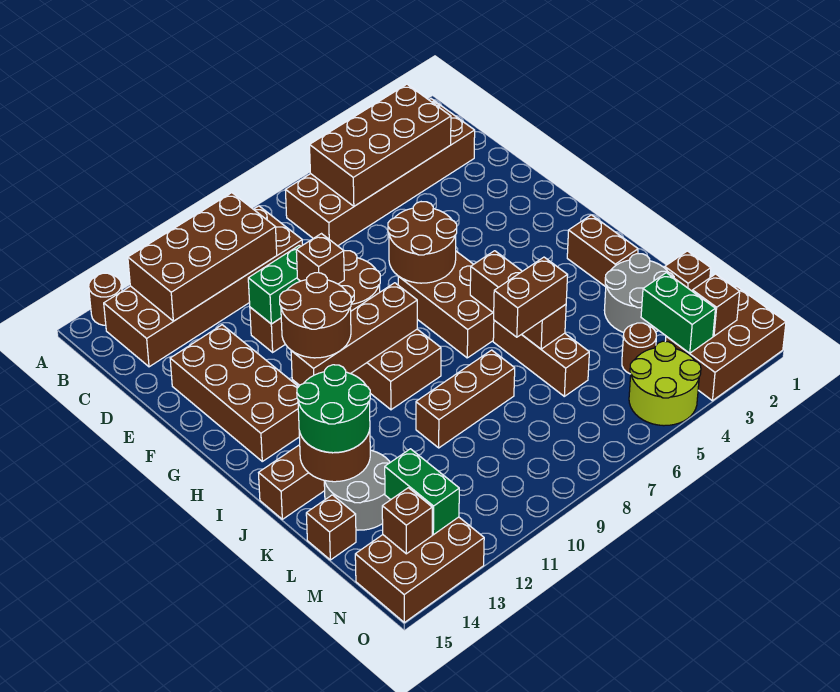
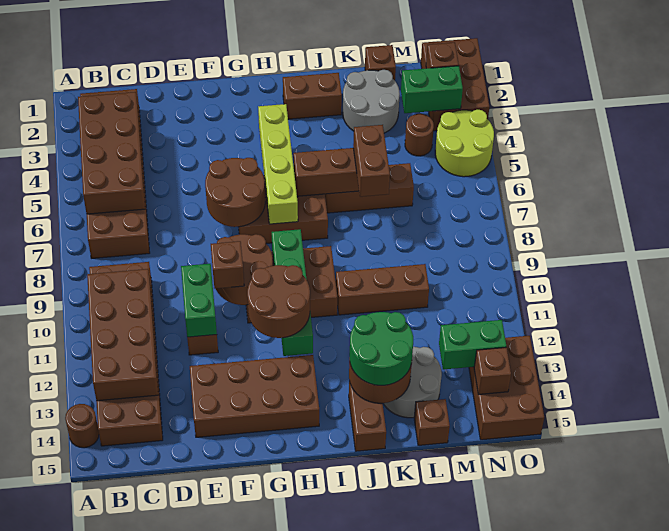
none -> lime brick H4:H7 level 2
brown brick H9:H12 level 2 -> green brick H9:H12 level 2
brown brick K8:K10 level 1 -> brown brick J10:L10 level 1

